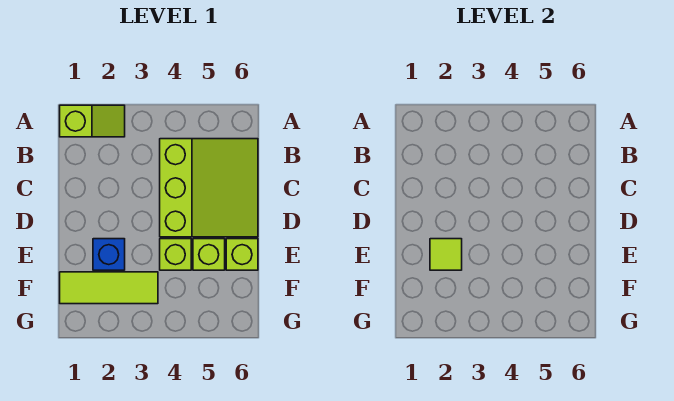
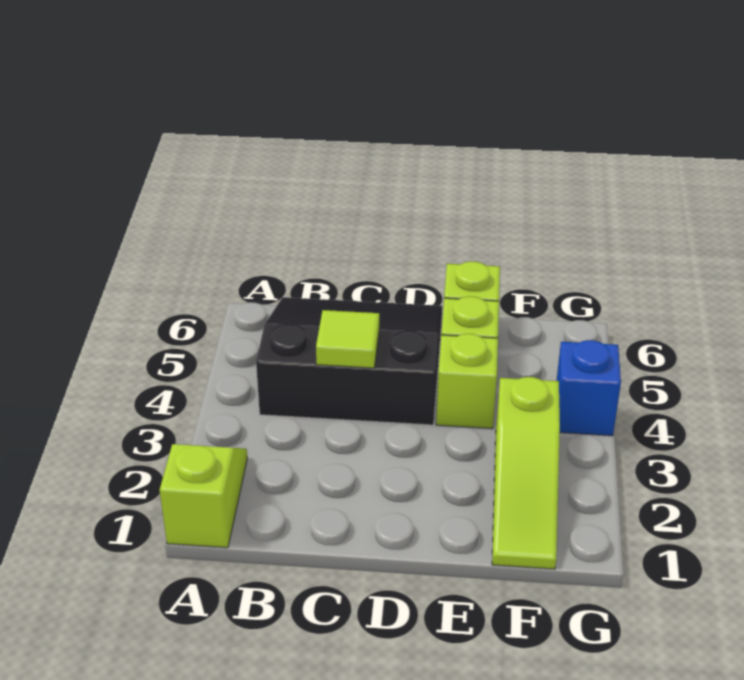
lime slope B4:D6 level 1 top 4 -> black slope B4:D6 level 1 top 4
blue brick E2 level 1 -> blue brick G4 level 1
lime tile E2 level 2 -> lime tile C4 level 2
lime tile F1:F3 level 1 -> lime slope F1:F3 level 1 top 3

